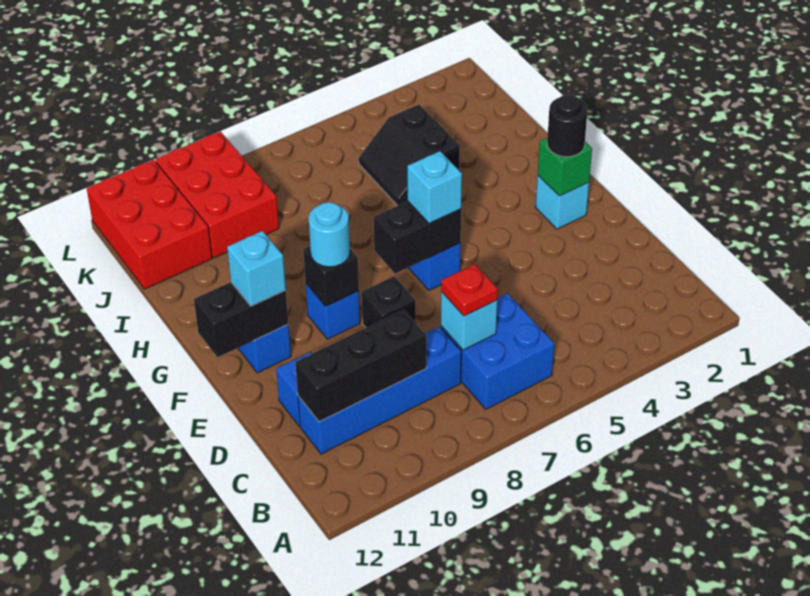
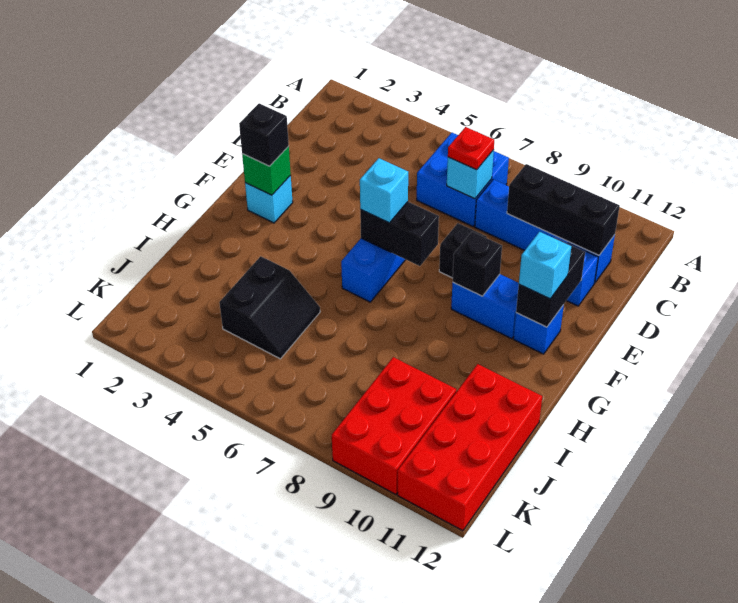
black round brick F2 level 3 -> black brick F2 level 3
blue brick F9 level 1 -> blue brick F9:F10 level 1
cyan round brick F9 level 3 -> none
black brick F11:F12 level 2 -> black brick E11:F11 level 2
red brick J11:L12 level 1 -> red brick I11:L12 level 1

